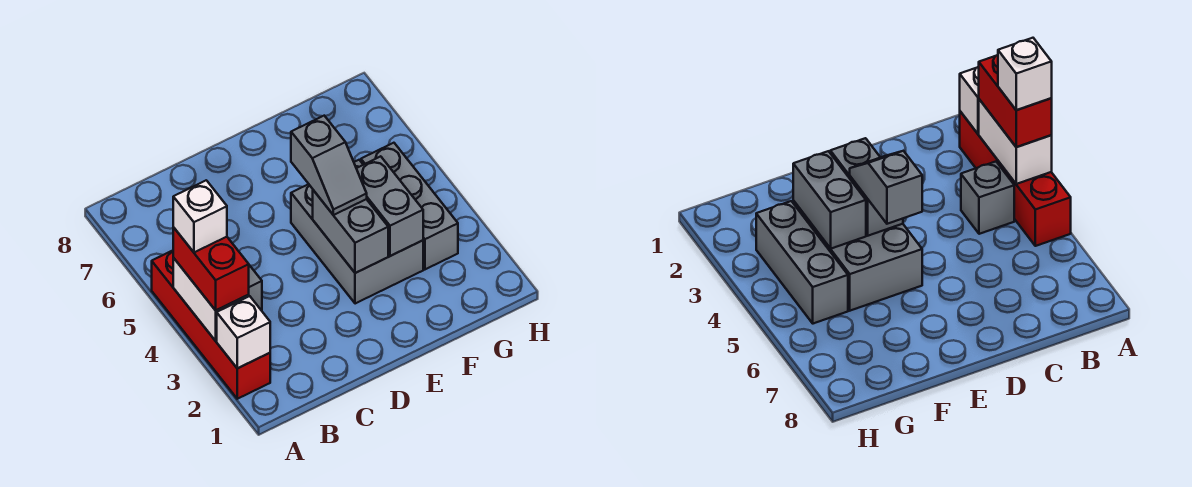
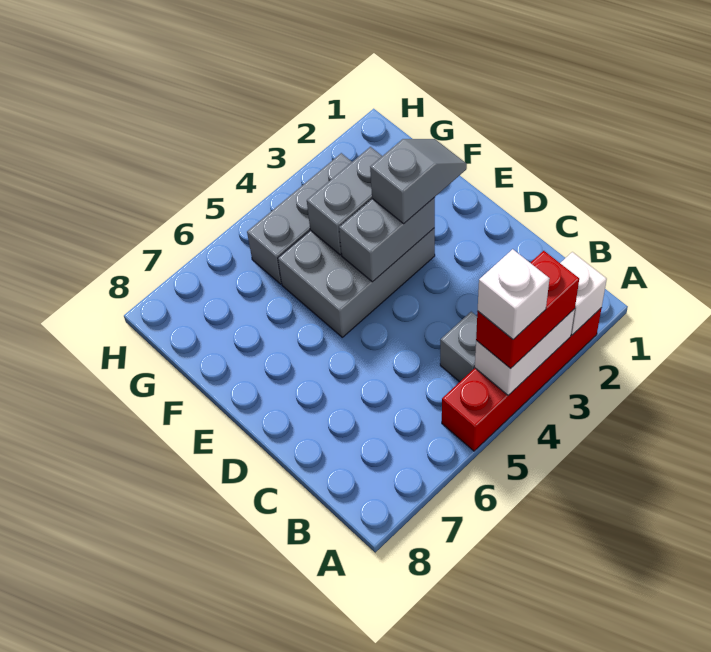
grey slope E4:E5 level 3 top 5 -> grey slope E2:E3 level 3 top 3

